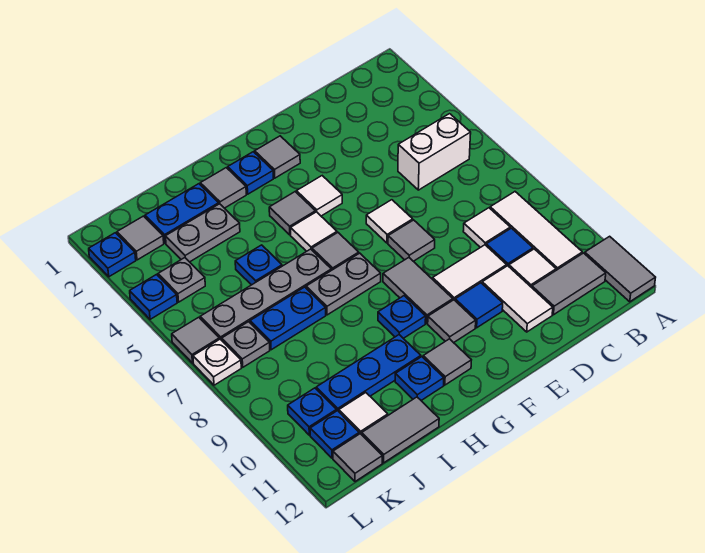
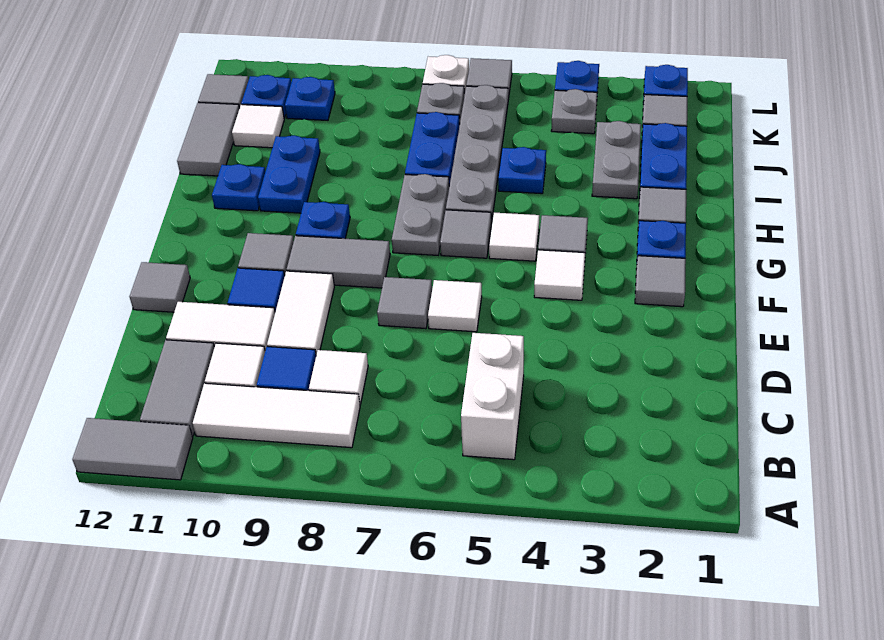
grey tile G11 level 1 -> grey tile E12 level 1
blue plate H10:J10 level 1 -> blue plate H10:I10 level 1

